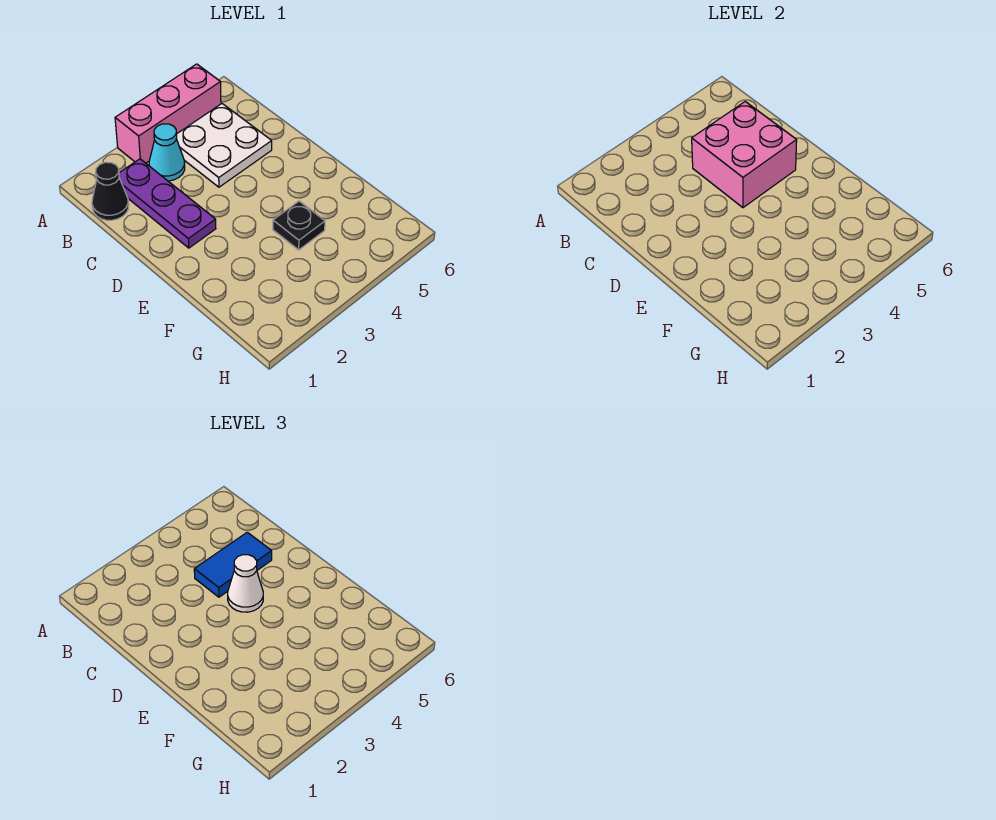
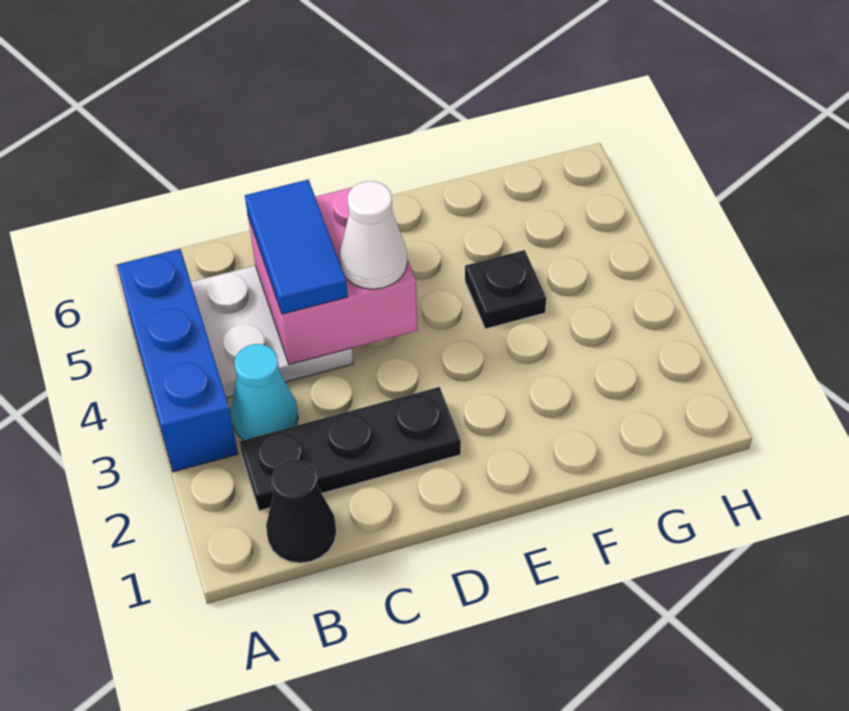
pink brick A3:A5 level 1 -> blue brick A3:A5 level 1
purple plate B2:D2 level 1 -> black plate B2:D2 level 1

